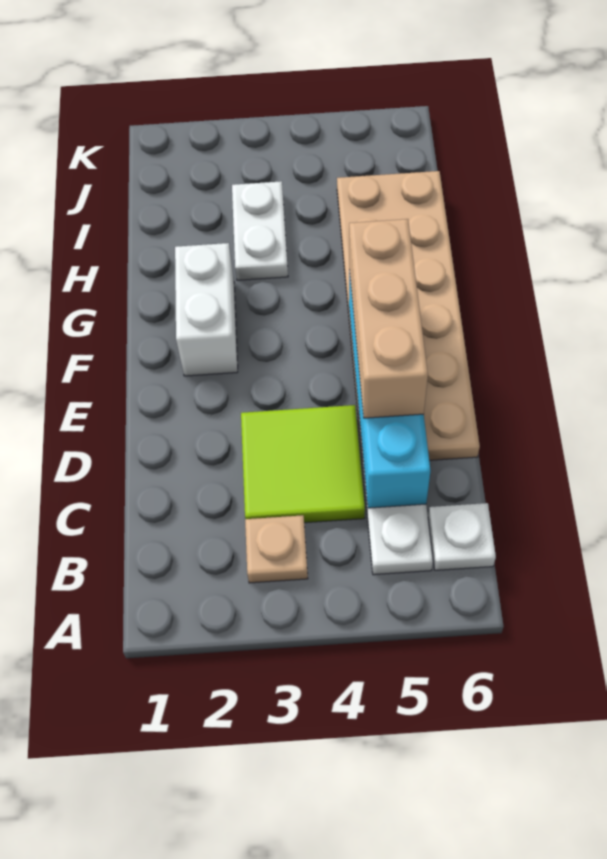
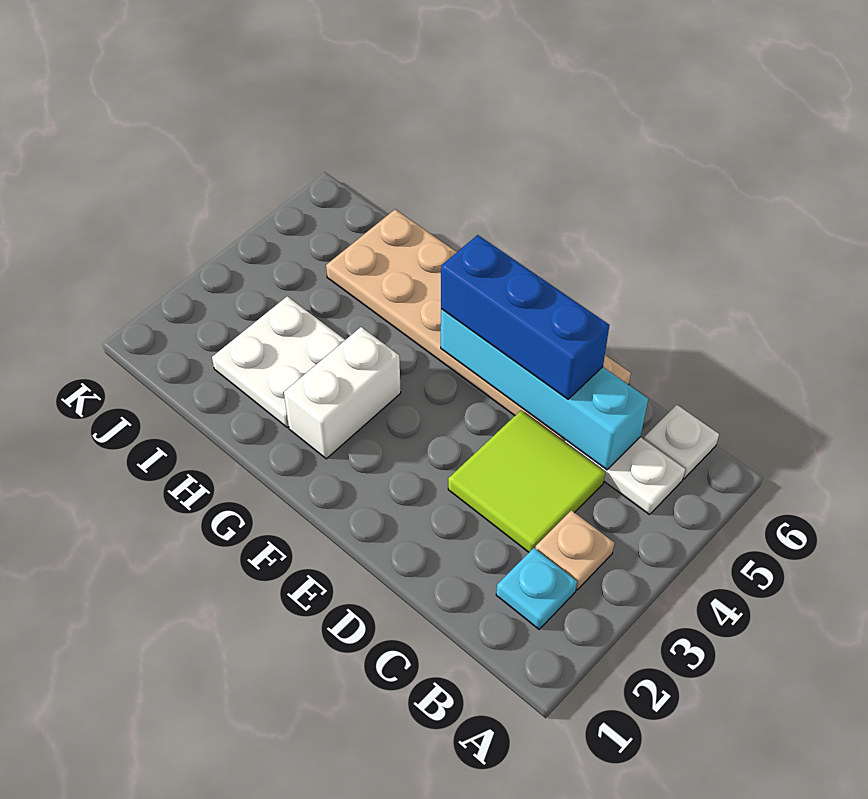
none -> cyan plate B2 level 1
tan brick D5:F5 level 3 -> blue brick D5:F5 level 3
white brick F2:G2 level 1 -> white brick G2:G3 level 1
white plate H3:I3 level 1 -> white plate H2:I3 level 1

